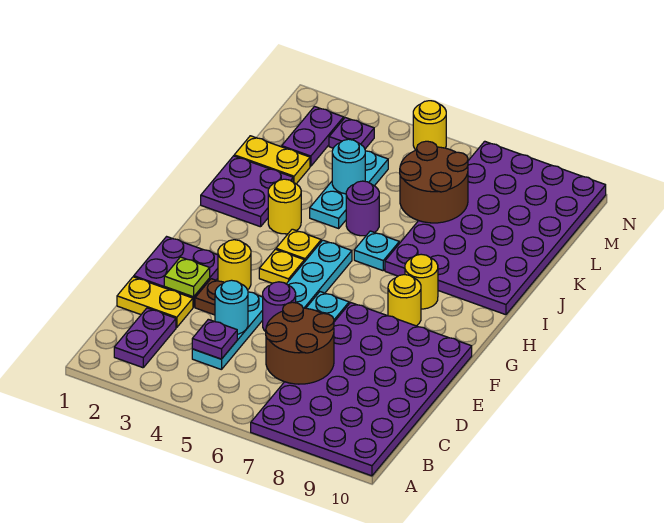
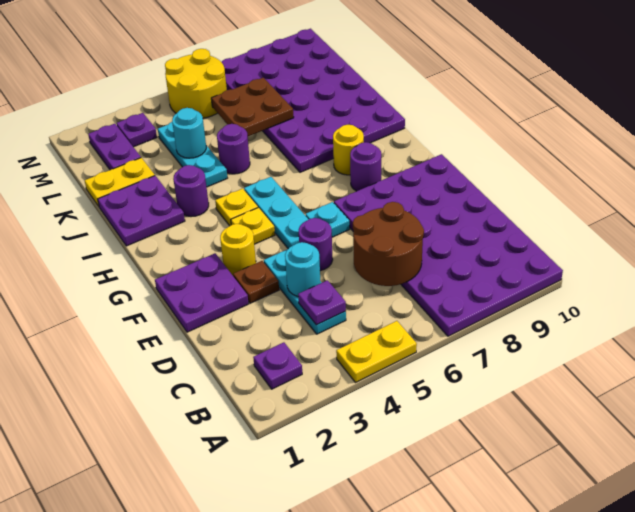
purple plate B2:C2 level 1 -> purple plate B2 level 1
yellow plate D1:D2 level 1 -> yellow plate A4:A5 level 1
lime plate E2 level 2 -> none
yellow round brick G8 level 1 -> purple round brick G8 level 1
yellow round brick I3 level 1 -> purple round brick I3 level 1
cyan plate I6 level 1 -> none
brown round brick K6:L7 level 2 -> brown plate K6:L7 level 2
yellow round brick N5 level 1 -> yellow round brick M5:N6 level 1

